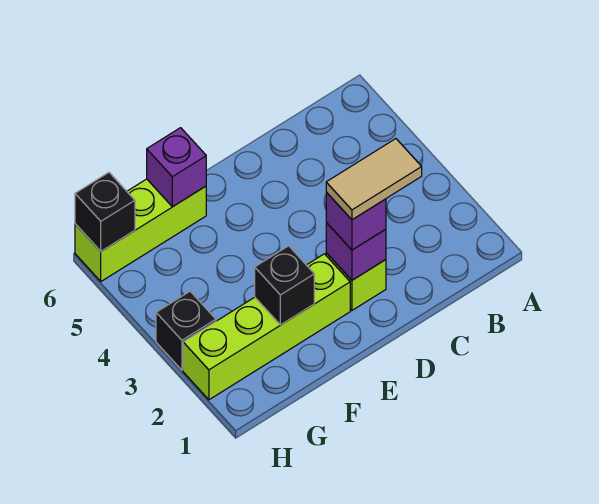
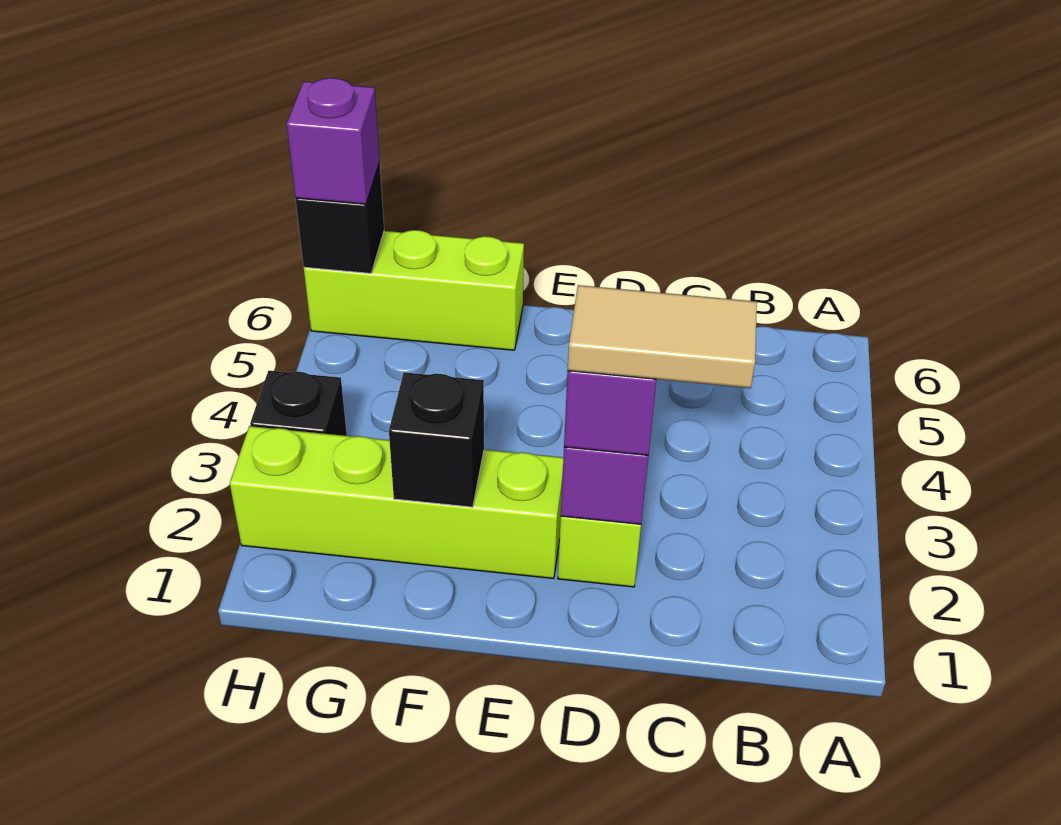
purple brick F6 level 2 -> purple brick H6 level 3

